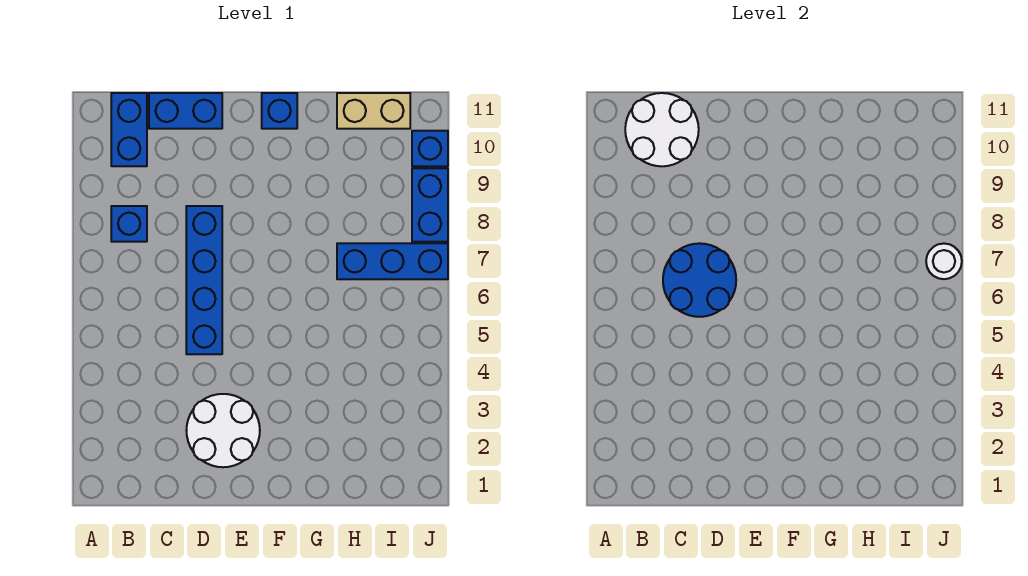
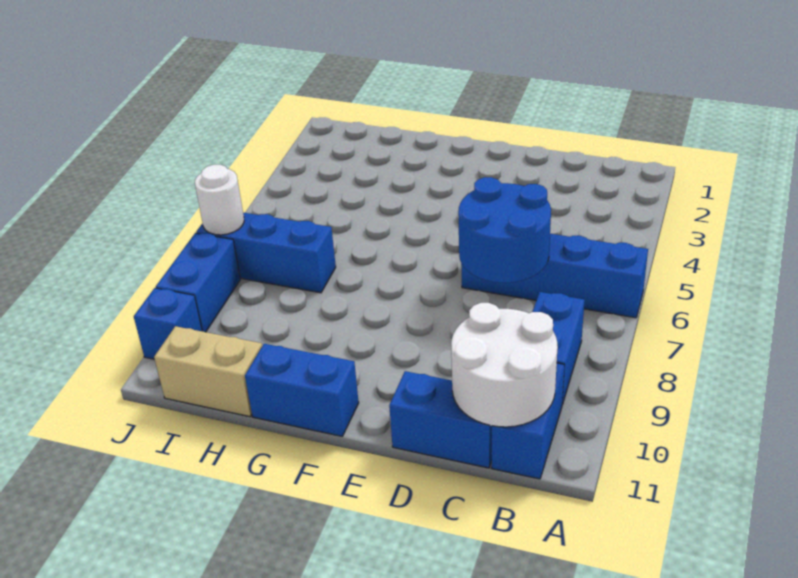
blue brick B8 level 1 -> blue brick B8:B9 level 1
white round brick D2:E3 level 1 -> none
blue brick D5:D8 level 1 -> blue brick A6:D6 level 1
blue brick F11 level 1 -> blue brick F11:G11 level 1

